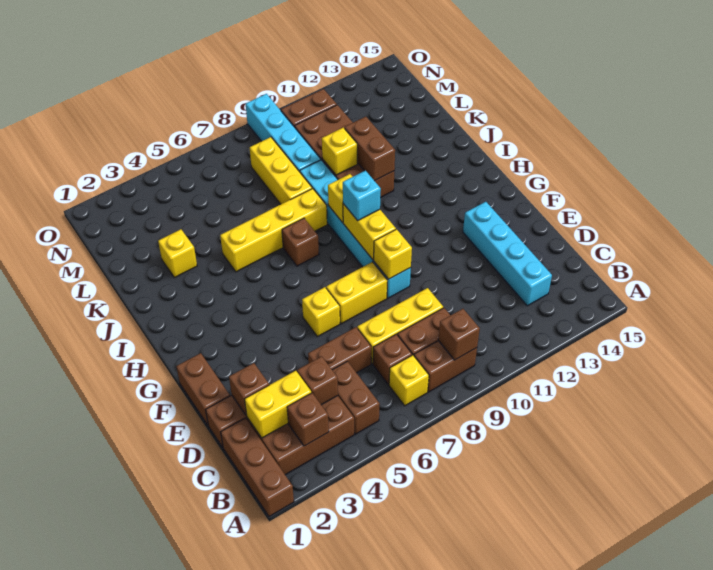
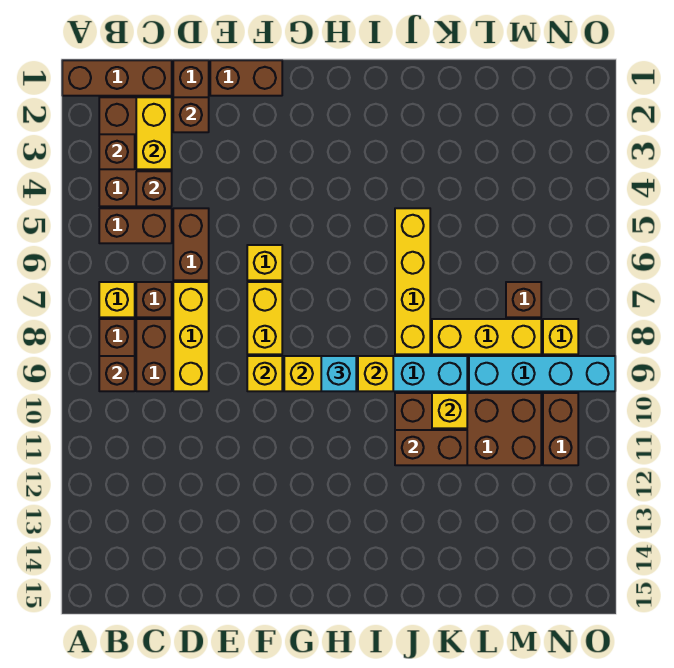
cyan brick C13:F13 level 1 -> none
brown brick I7 level 1 -> brown brick M7 level 1
yellow brick K3 level 1 -> yellow brick N8 level 1

